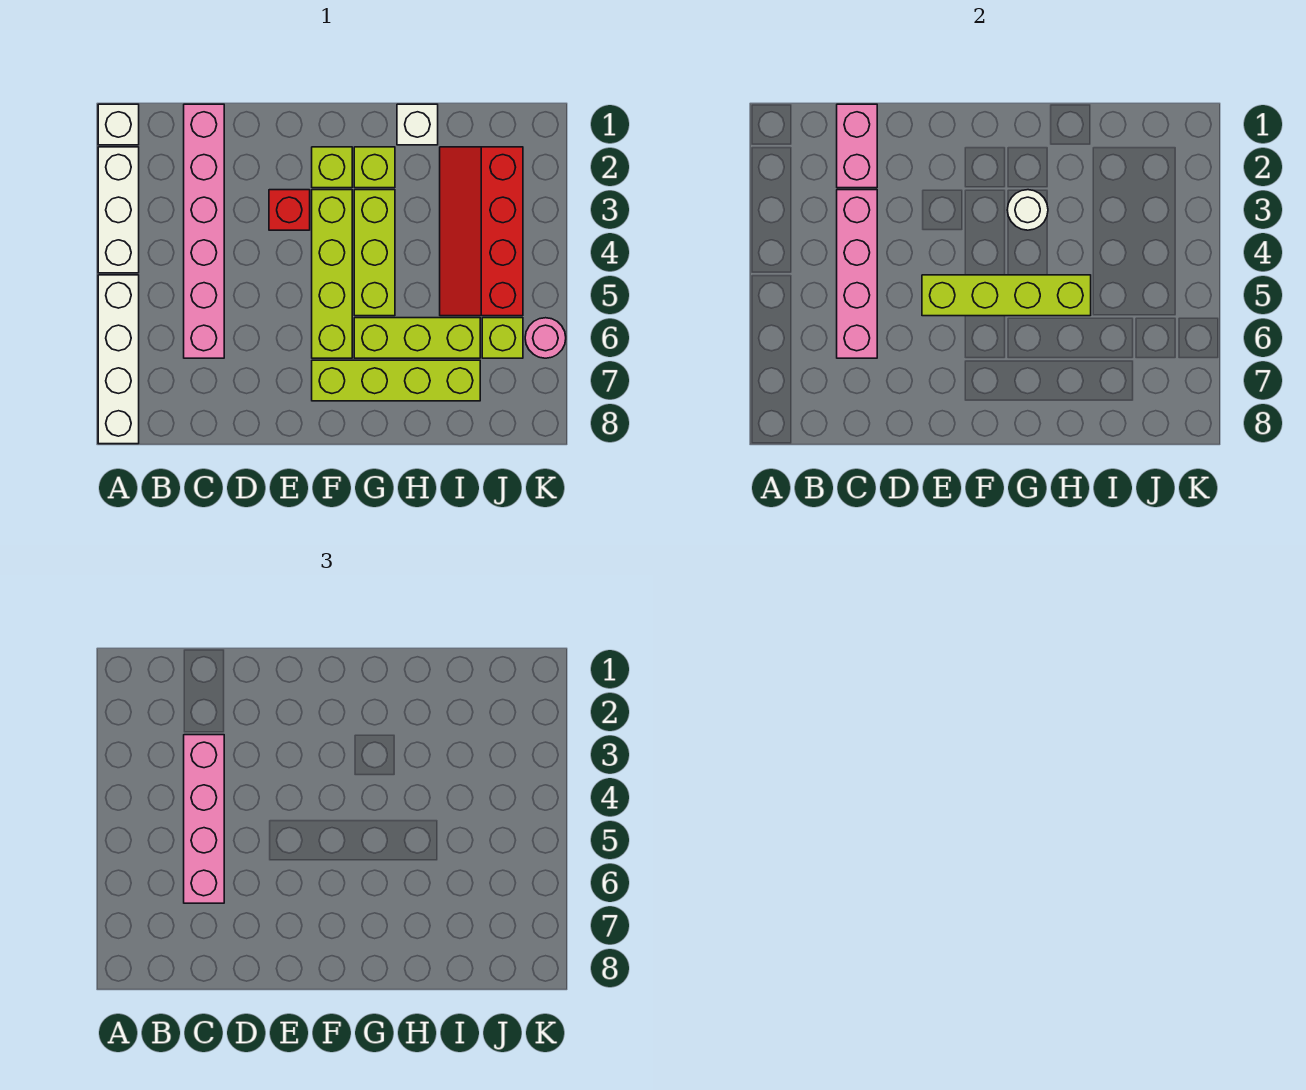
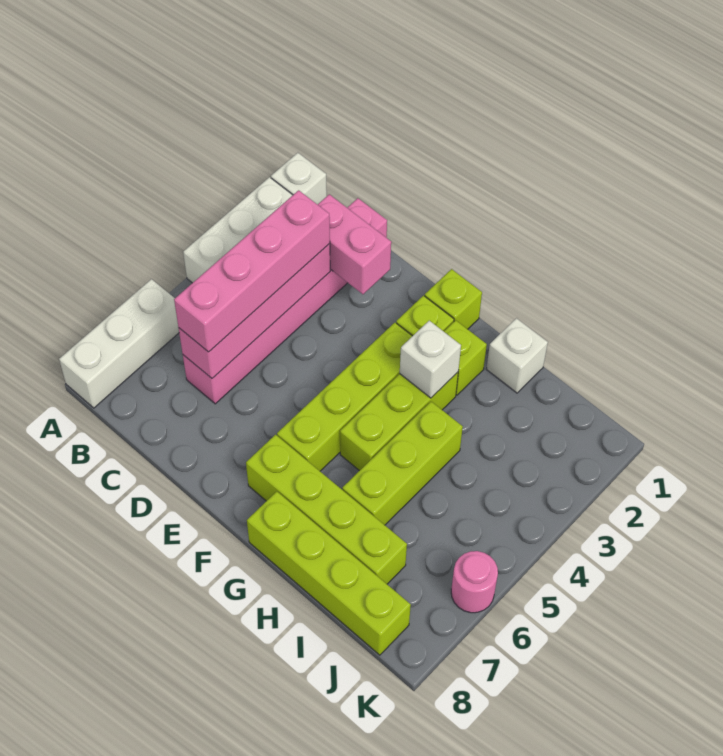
white brick A5:A8 level 1 -> white brick A6:A8 level 1
pink brick C1:C2 level 2 -> pink brick C2:D2 level 2
red brick E3 level 1 -> none
lime brick E5:H5 level 2 -> lime brick G8:J8 level 1
white round brick G3 level 2 -> white brick G3 level 2
lime brick G6:I6 level 1 -> lime brick H4:H6 level 1
red slope I2:J5 level 1 top J -> none
lime brick J6 level 1 -> lime brick F1 level 1

